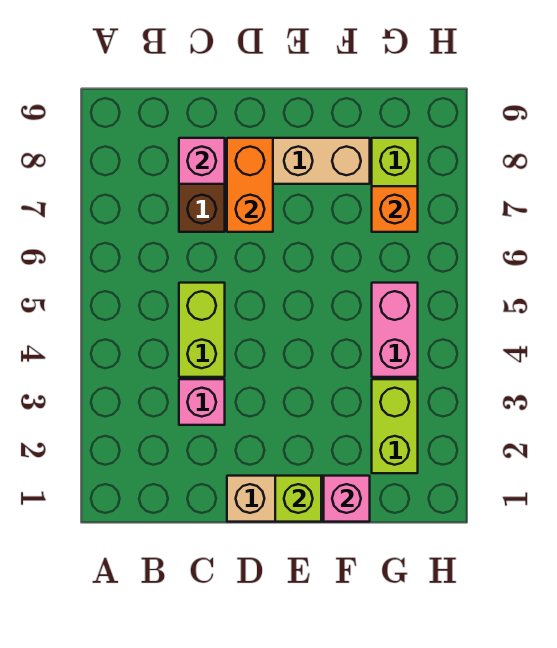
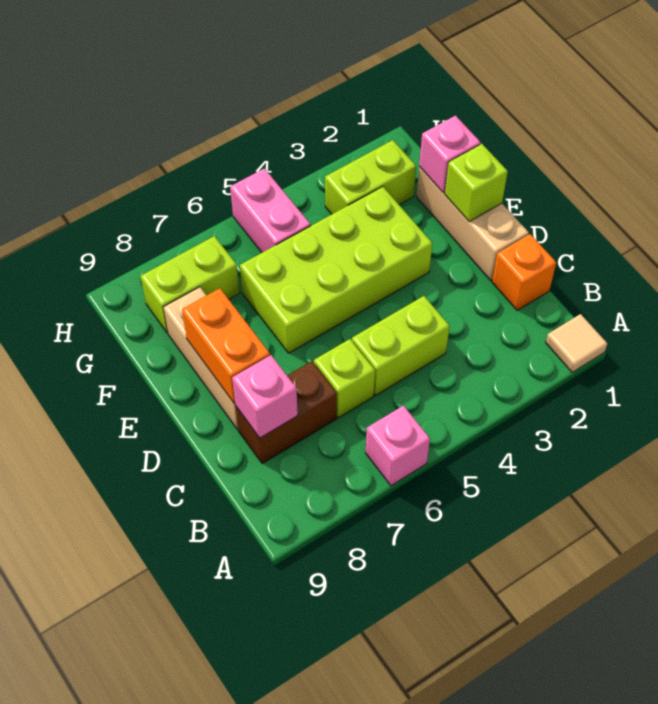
none -> tan tile A1 level 1
pink brick C3 level 1 -> pink brick A6 level 1
none -> lime brick C6 level 1
orange brick D7:D8 level 2 -> orange brick D8:E8 level 2
none -> lime brick E3:F6 level 1
pink brick G4:G5 level 1 -> pink brick G5:H5 level 1
orange brick G7 level 2 -> orange brick C1 level 1

